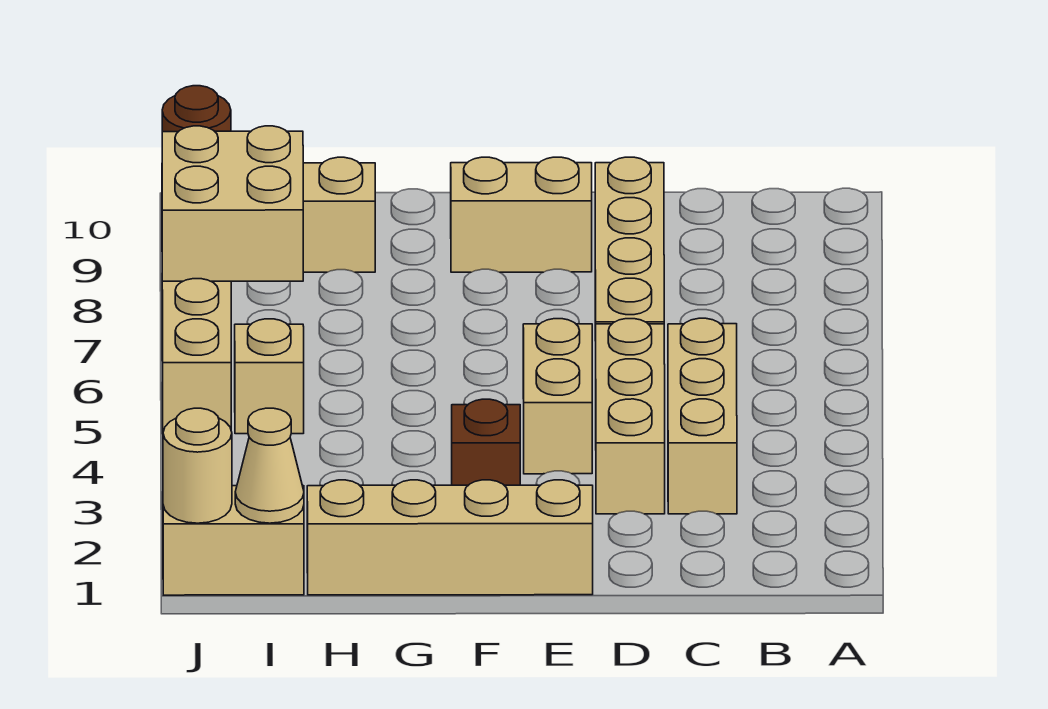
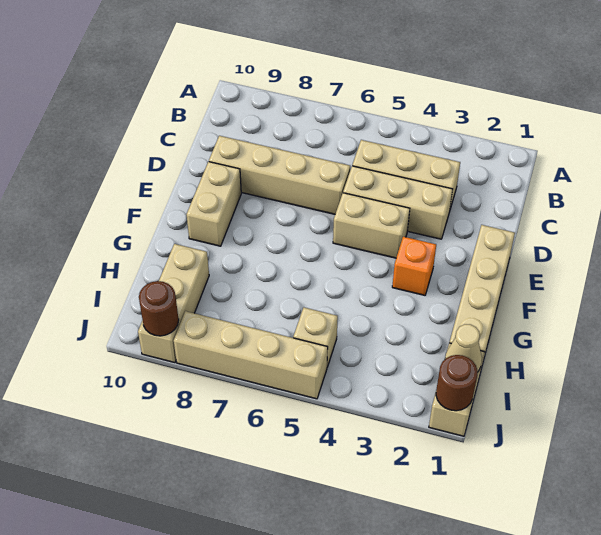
brown brick F3 level 1 -> orange brick F3 level 1
tan brick I7:J8 level 2 -> none
tan round brick J1 level 2 -> brown round brick J1 level 2

